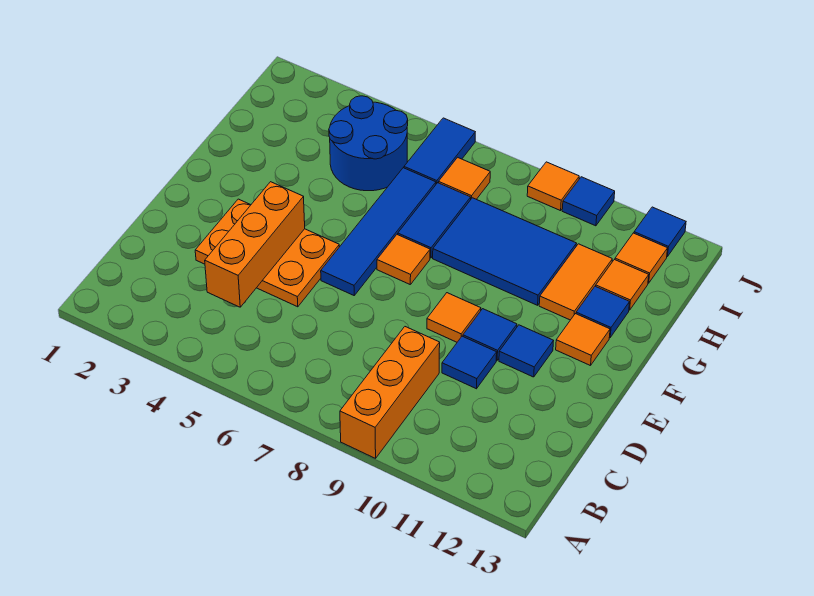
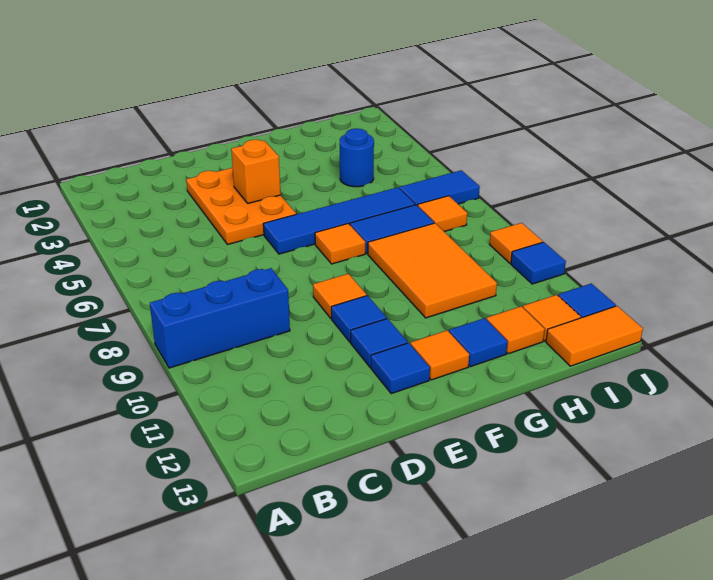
orange brick A9:C9 level 1 -> blue brick A9:C9 level 1
orange brick C4:E4 level 2 -> orange brick E4 level 2
blue tile D10 level 1 -> blue tile E12 level 1
blue tile G8:H10 level 1 -> orange tile G8:H10 level 1
orange tile G11:H11 level 1 -> orange tile I13:J13 level 1
blue round brick H4:I5 level 1 -> blue round brick H4 level 1

